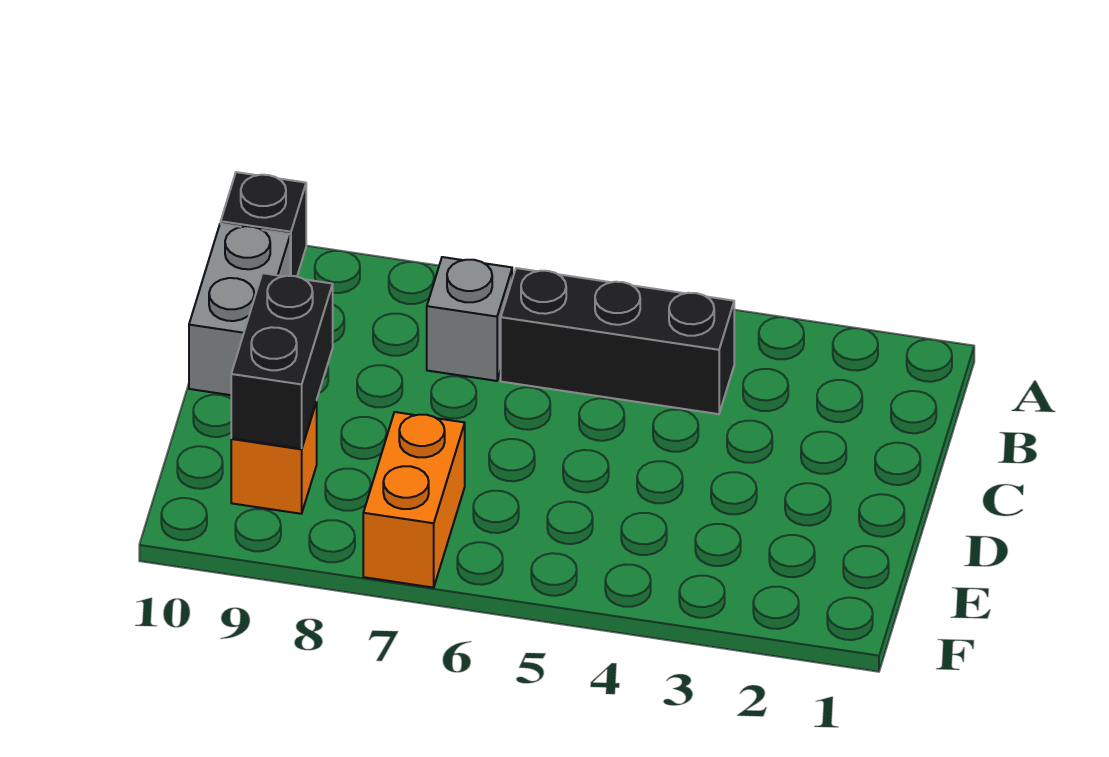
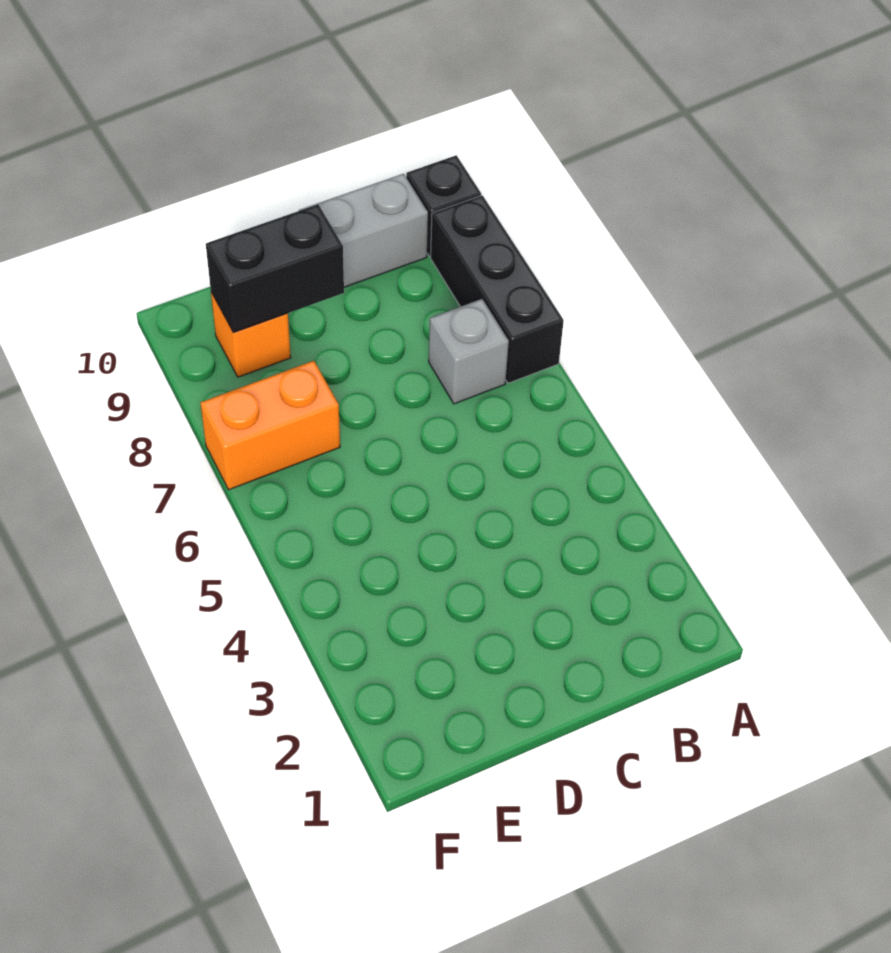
black brick B4:B6 level 1 -> black brick A7:A9 level 1

